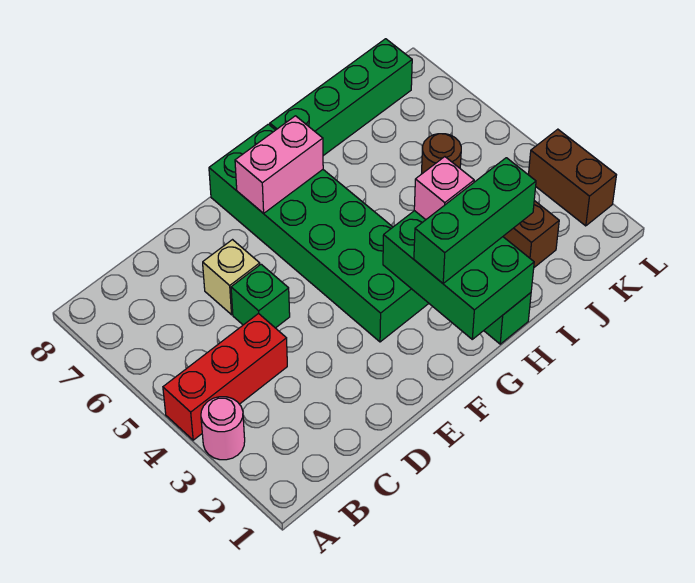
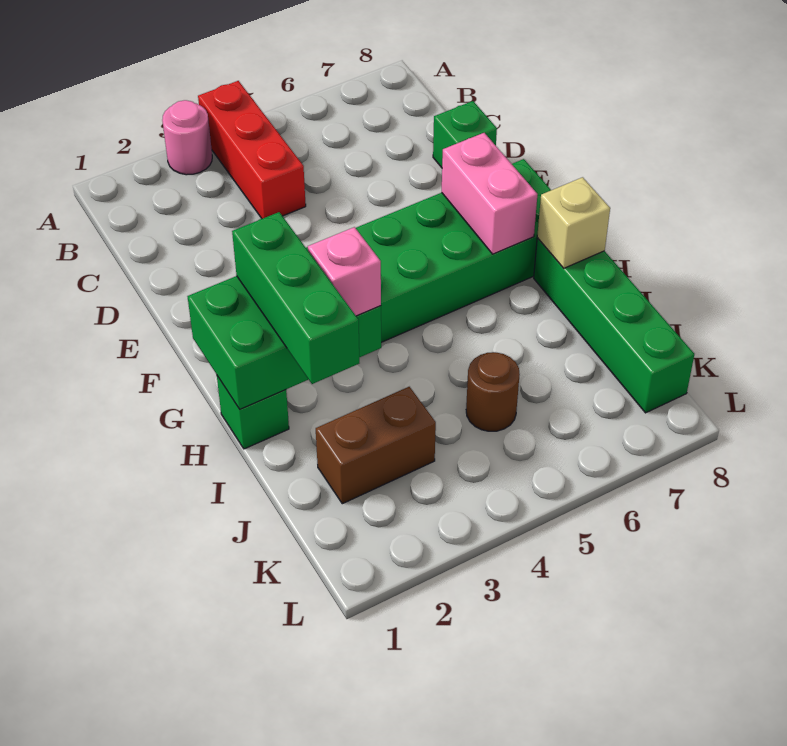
green brick D5 level 1 -> green brick D8 level 1
tan brick D6 level 1 -> tan brick H8 level 2
brown brick L2:L3 level 1 -> none

